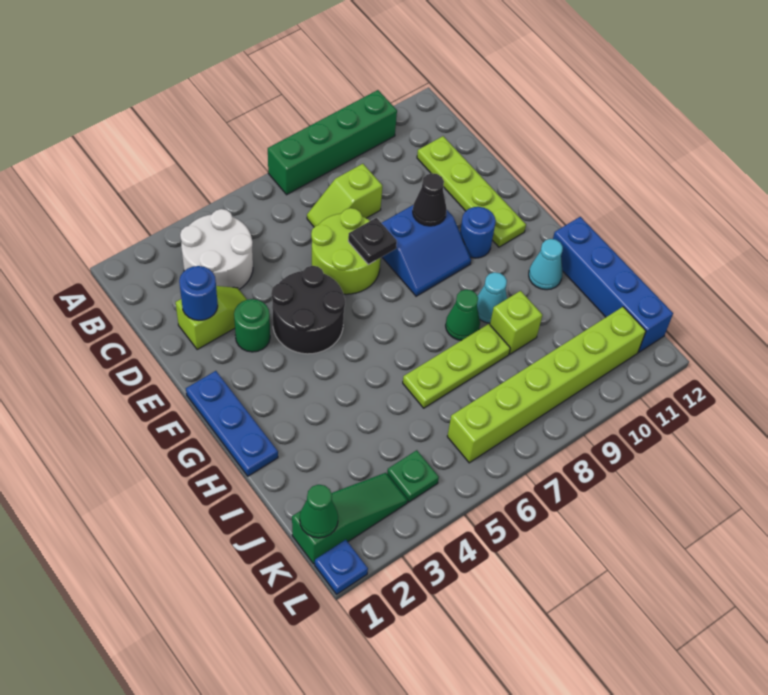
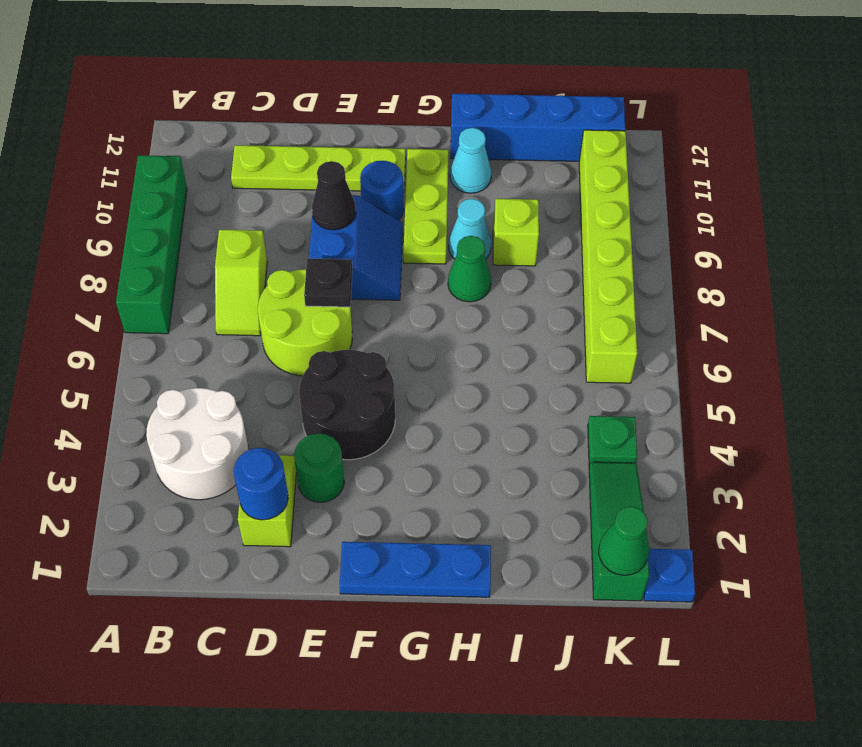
lime plate I6:I8 level 1 -> lime plate G9:G11 level 1

